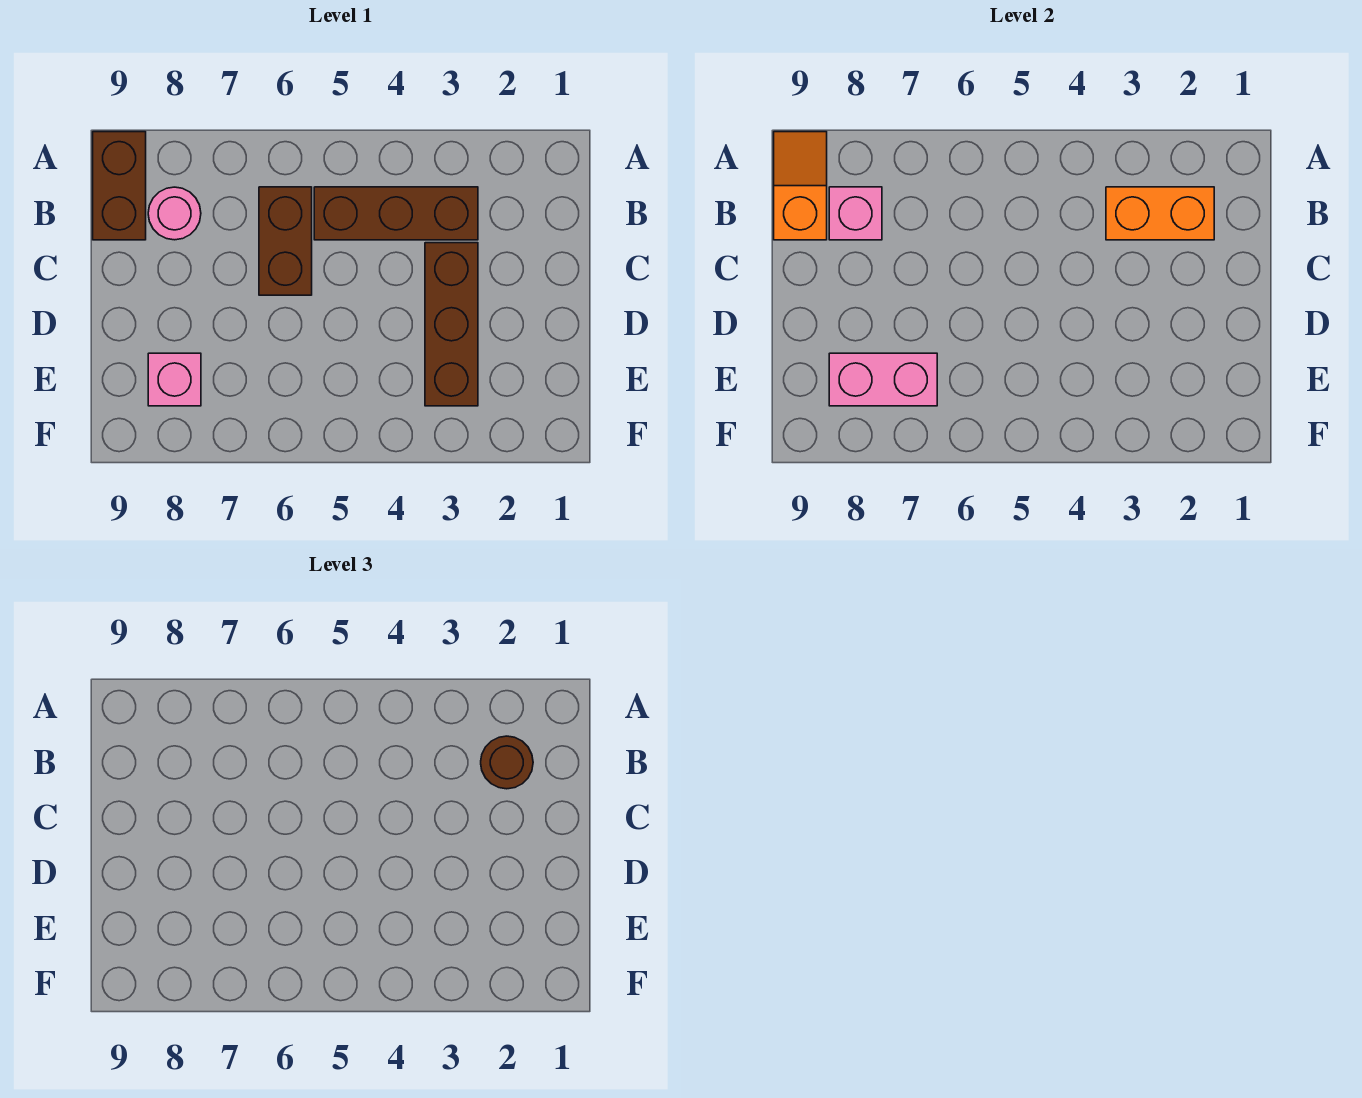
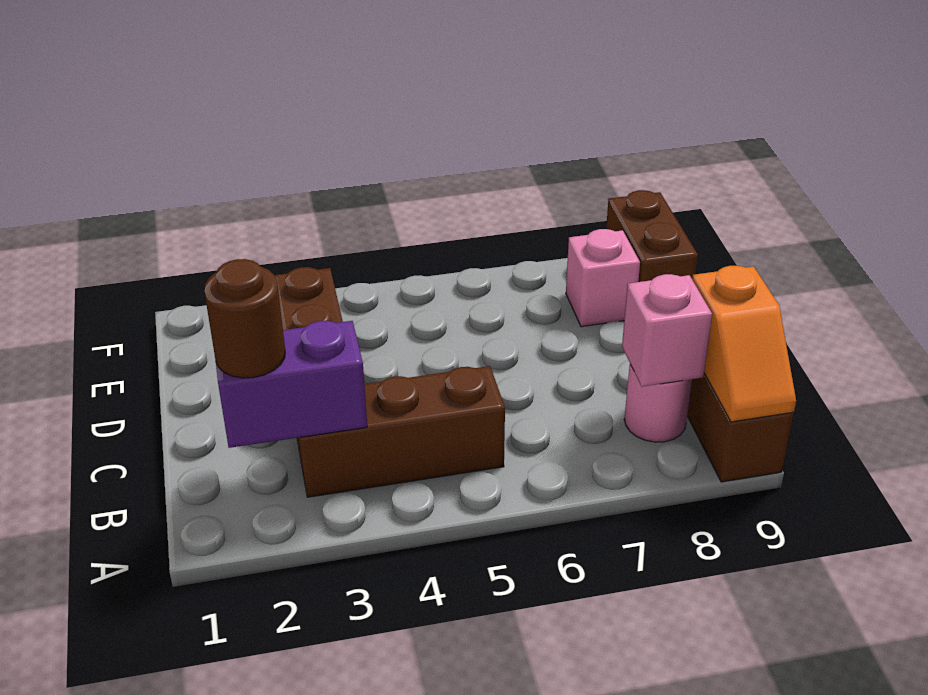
orange brick B2:B3 level 2 -> purple brick B2:B3 level 2
brown brick B6:C6 level 1 -> brown brick E9:F9 level 1
pink brick E7:E8 level 2 -> none

